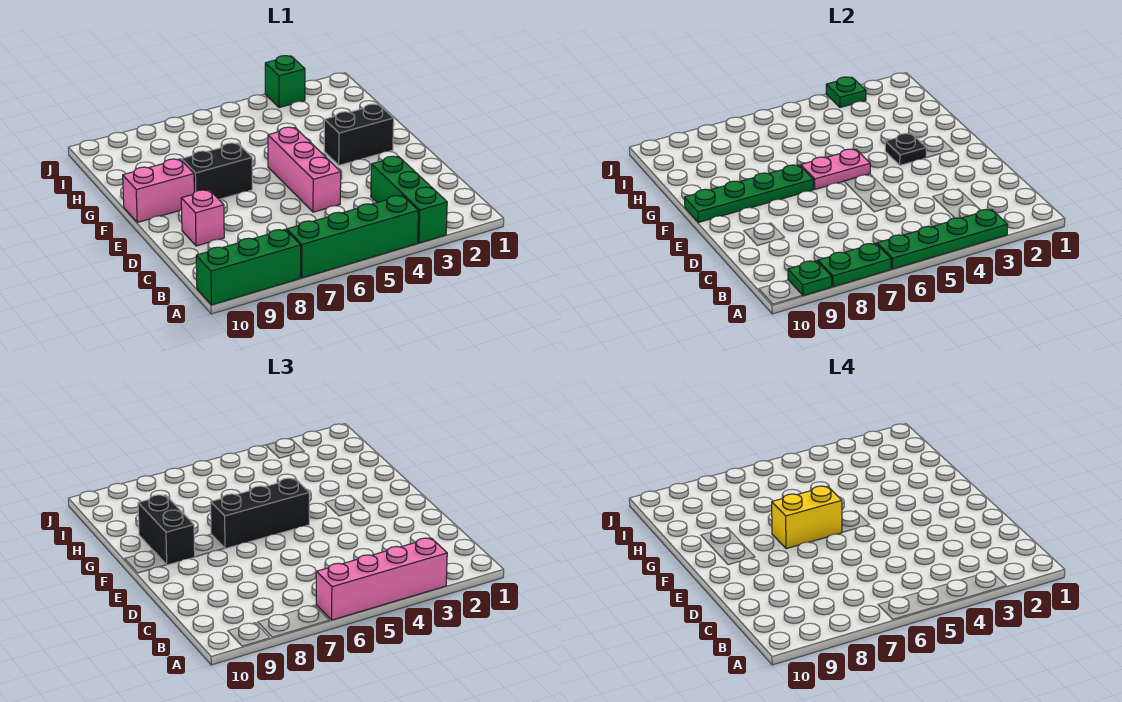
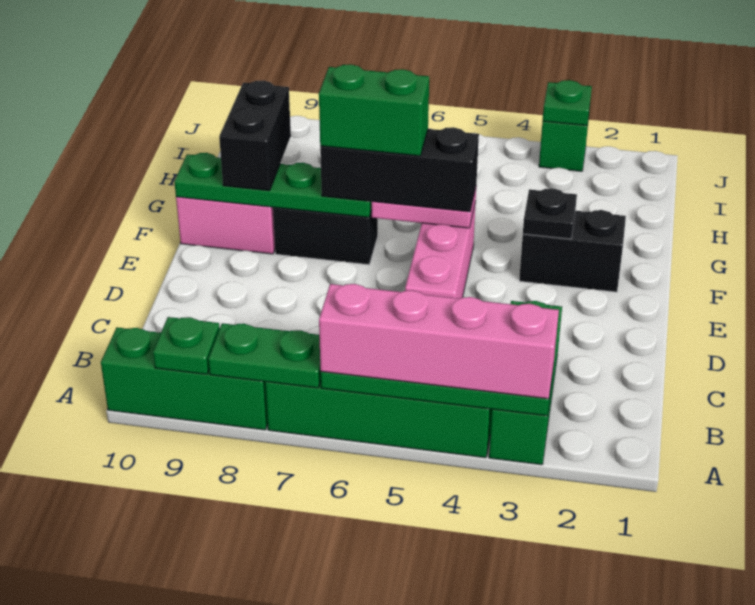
pink brick D9 level 1 -> none
yellow brick F6:F7 level 4 -> green brick F6:F7 level 4

